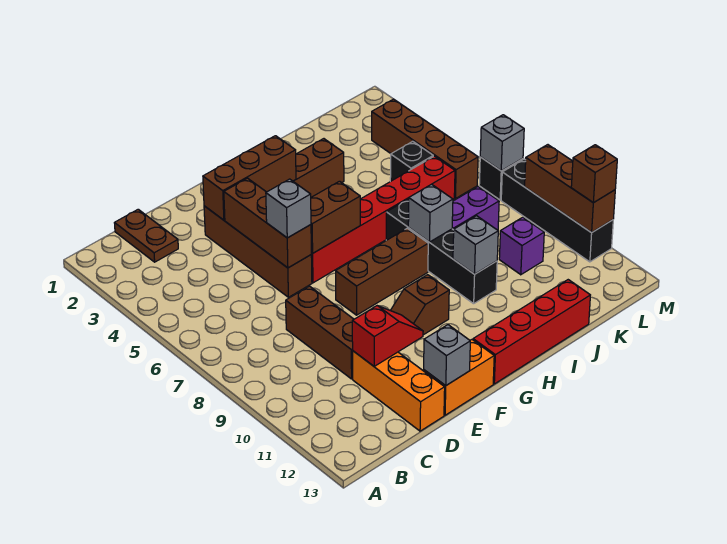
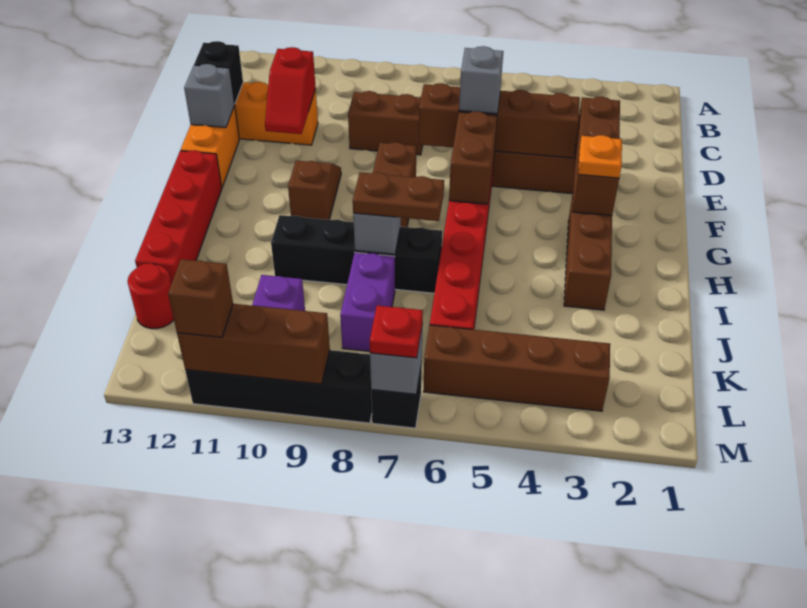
brown plate C1:C2 level 1 -> brown plate I7:I8 level 3
brown brick D8:D10 level 1 -> brown brick D8:D9 level 1
brown brick E4:E6 level 2 -> brown brick E4:E7 level 2
none -> orange plate G3 level 3
grey brick I10 level 2 -> none
black brick K5 level 1 -> black brick D13 level 2
none -> red round brick K13 level 1
none -> red plate M7 level 3

